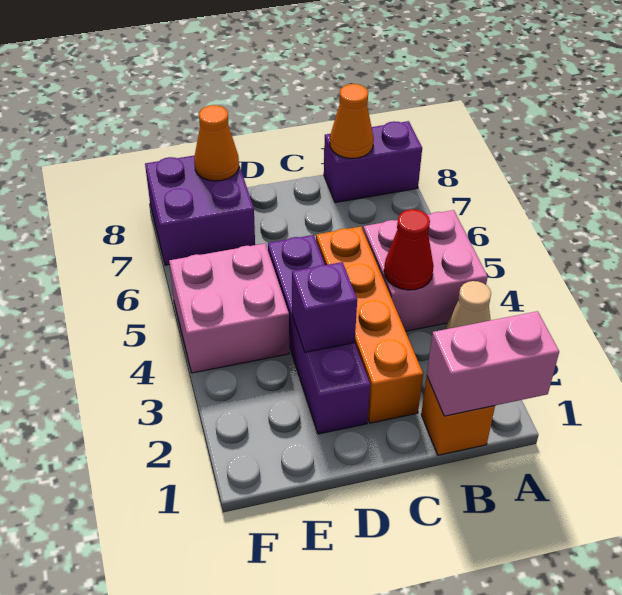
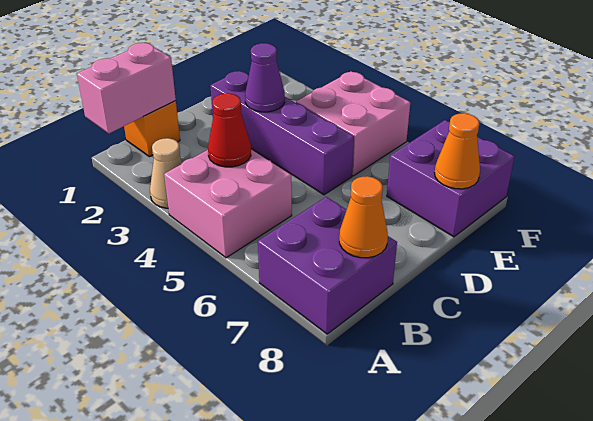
purple brick A8:B8 level 1 -> purple brick A7:B8 level 1
orange brick C2:C5 level 1 -> none
purple brick D3 level 2 -> purple cone D3 level 2

